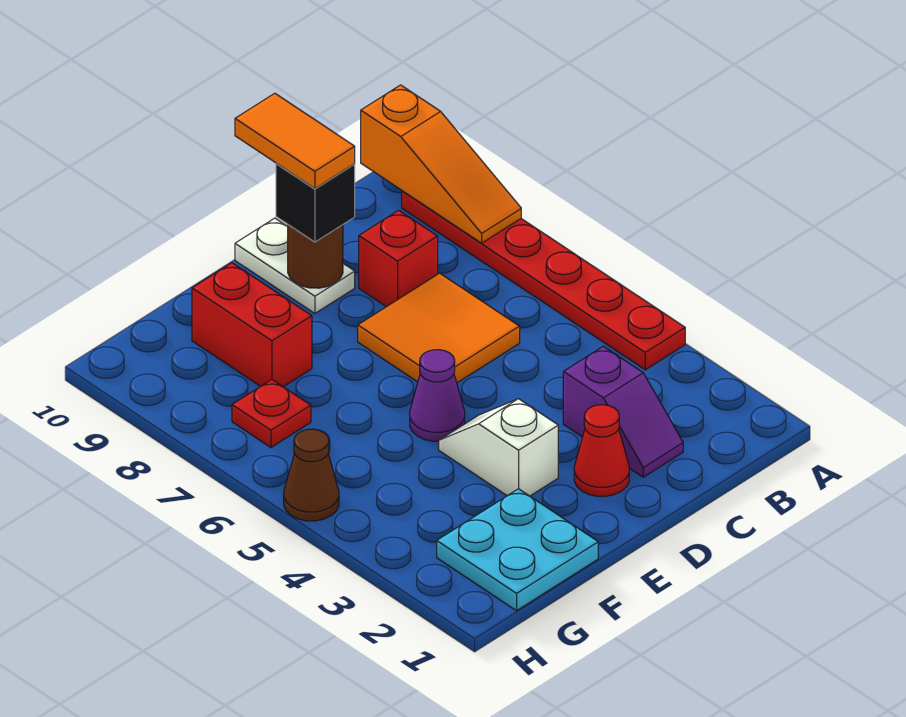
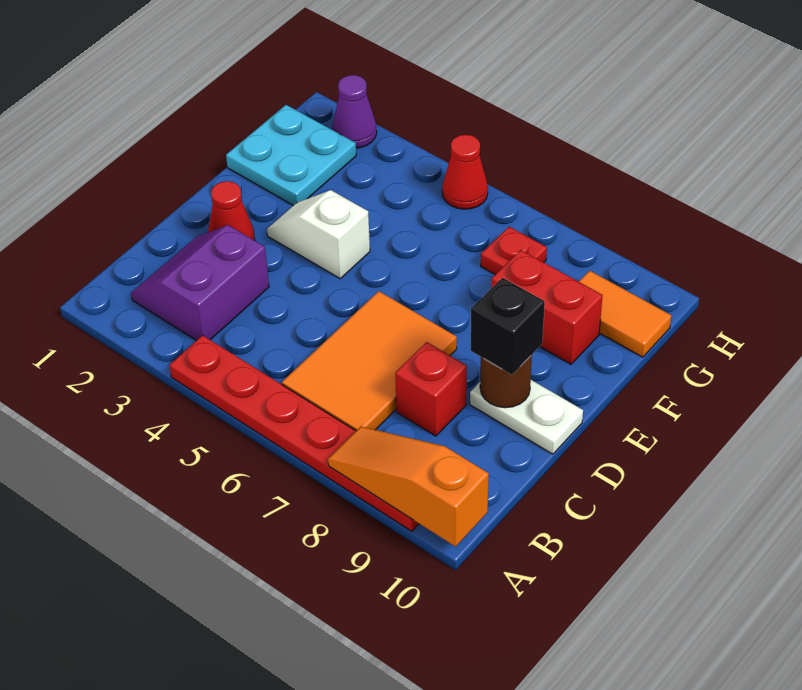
purple slope C2:C3 level 1 top 3 -> purple slope B2:C3 level 1 top 3
orange tile C6:D7 level 1 -> orange tile B6:D7 level 1
orange tile D9:D10 level 4 -> orange tile G9:G10 level 1
white slope E3:E4 level 1 top 3 -> white slope E3:E4 level 1 top 4
purple cone E5 level 1 -> purple cone H2 level 1
brown cone H5 level 1 -> red cone H5 level 1

